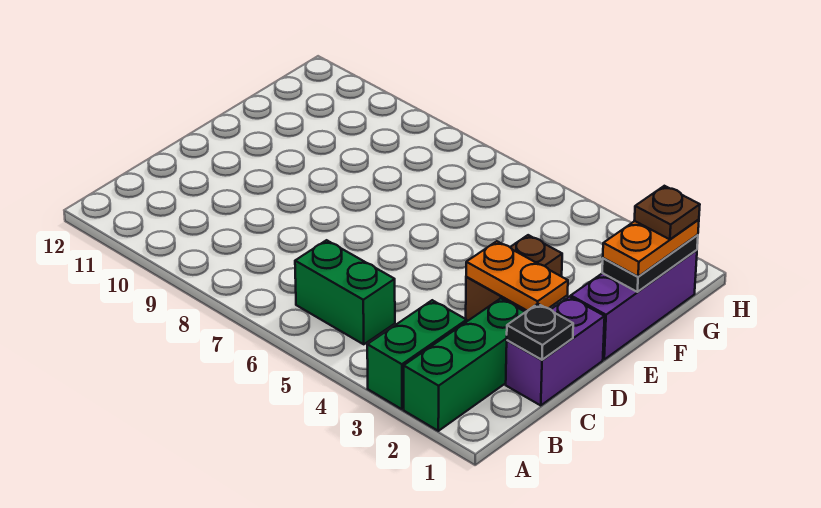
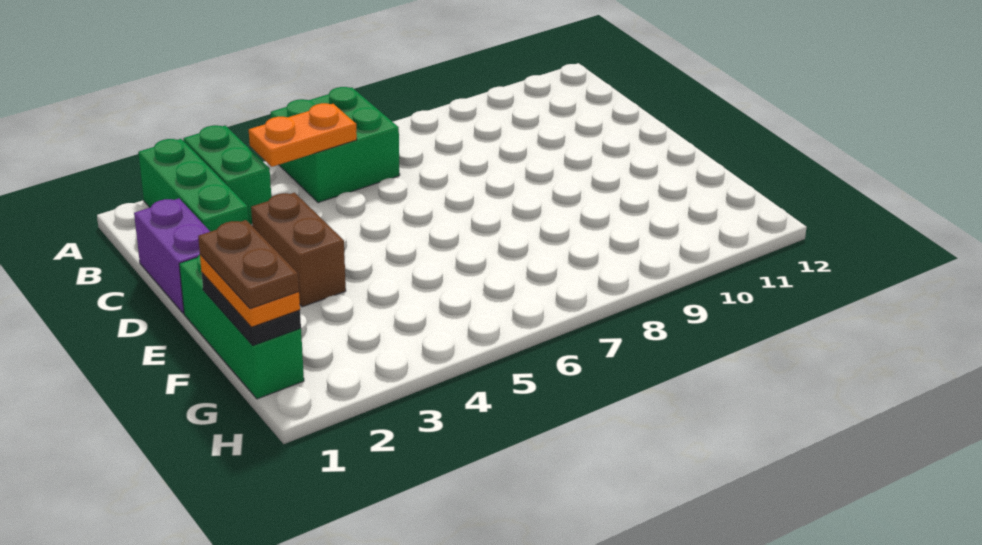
green brick B5:B6 level 1 -> green brick A5:B6 level 1
black plate C1 level 2 -> none
orange plate D2:D3 level 2 -> orange plate B4:B5 level 2
purple brick E1:G1 level 1 -> green brick E1:G1 level 1
brown plate G1 level 4 -> brown plate F1:G1 level 4

